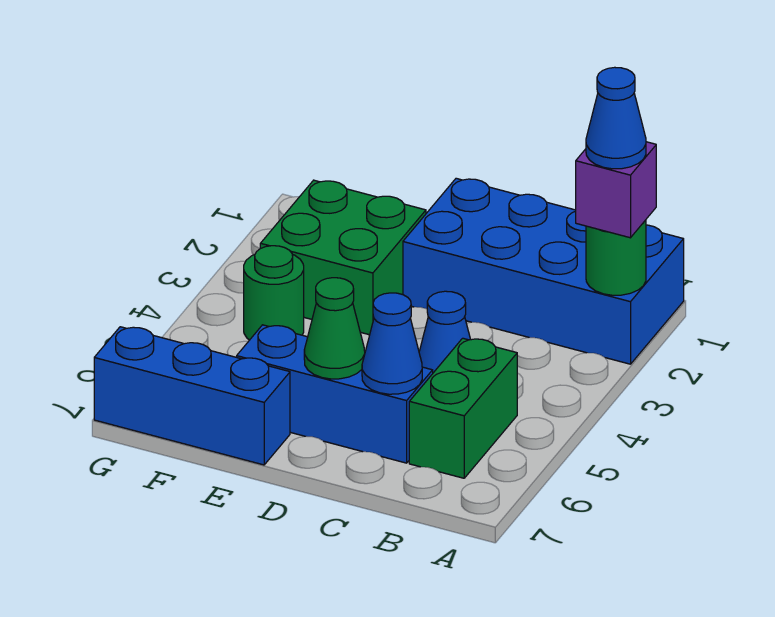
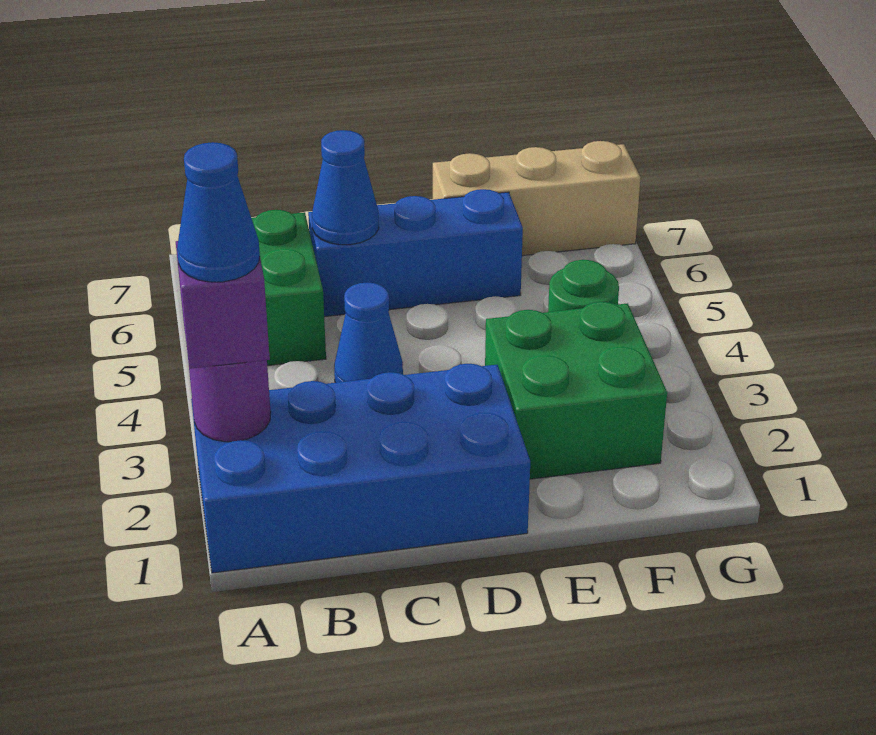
green round brick A2 level 2 -> purple round brick A2 level 2
green cone D6 level 2 -> none
blue brick E7:G7 level 1 -> tan brick E7:G7 level 1

